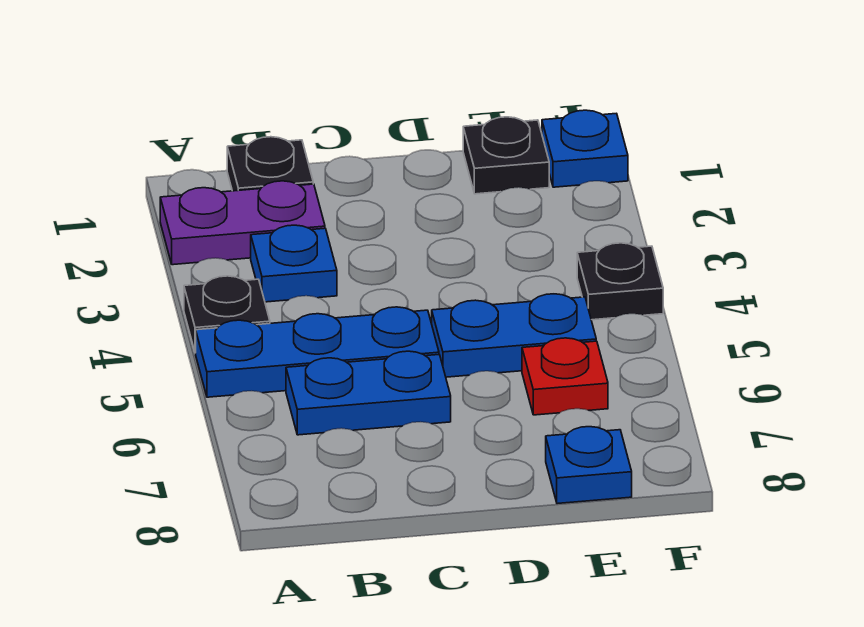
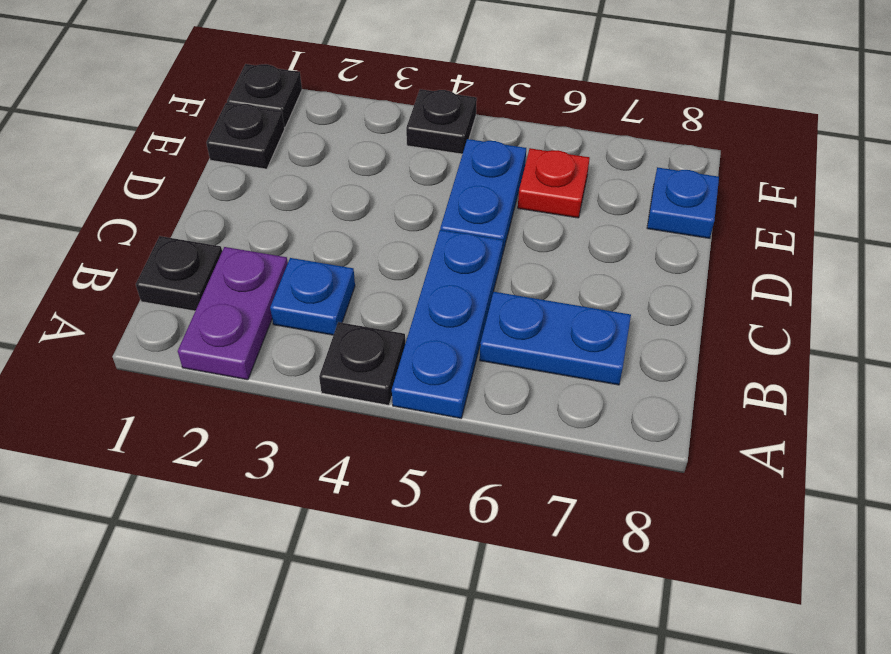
blue plate B6:C6 level 1 -> blue plate B6:B7 level 1
blue plate F1 level 1 -> black plate F1 level 1

